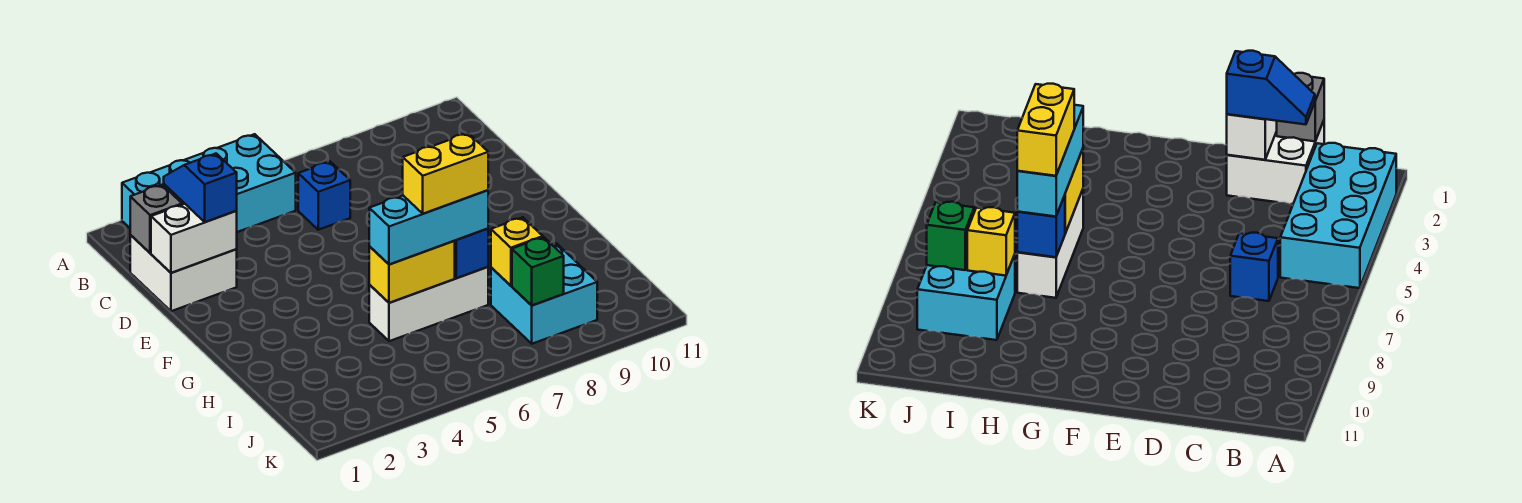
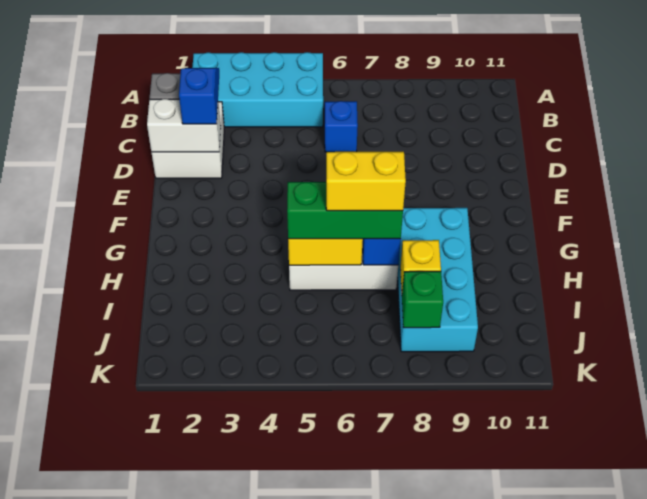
cyan brick H5:H7 level 3 -> green brick H5:H7 level 3
cyan brick I8:J9 level 1 -> cyan brick G8:J9 level 1

